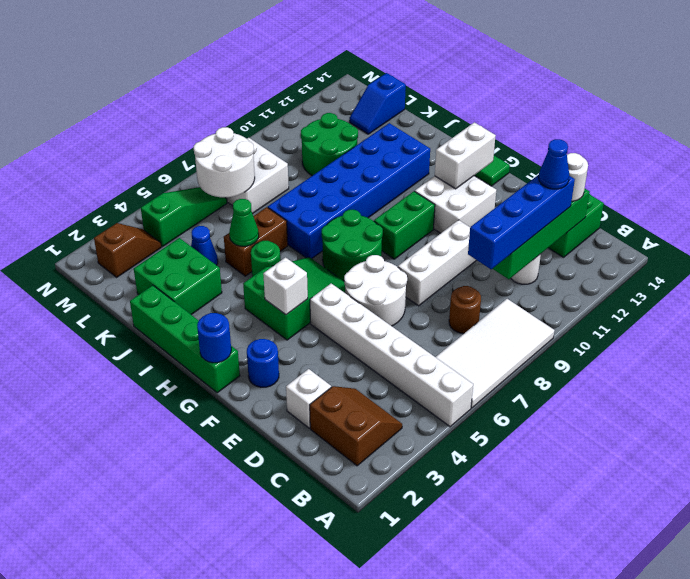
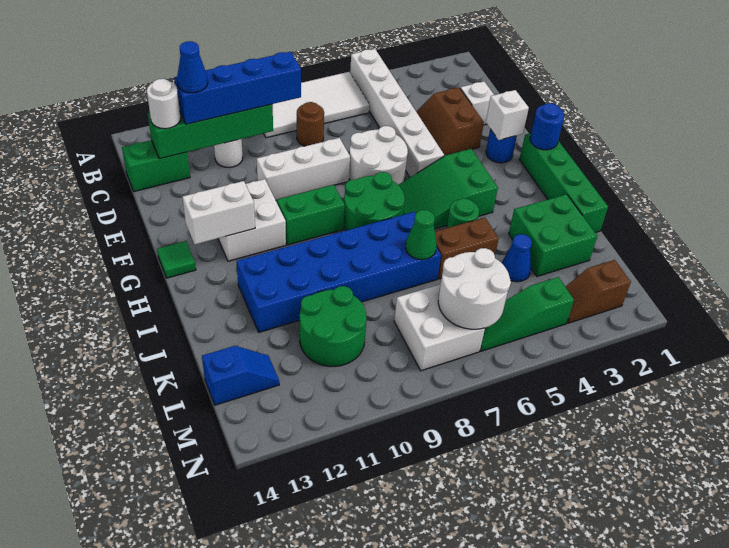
brown slope B2:C3 level 1 top 2 -> brown slope D3:E4 level 1 top 3
white brick G4 level 2 -> white brick F2 level 2
green cone J5 level 2 -> green cone J7 level 2

